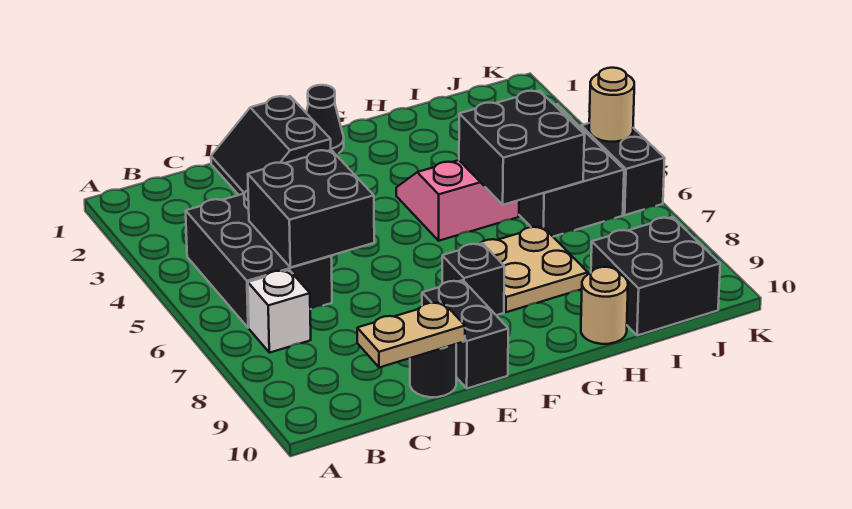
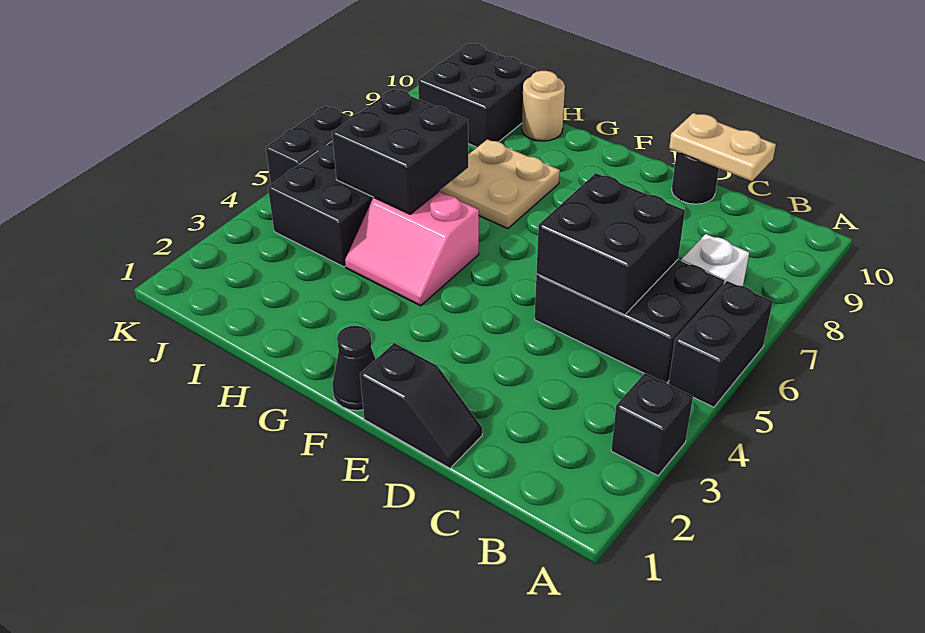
black brick B4:C6 level 1 -> black brick B5:D6 level 1
black slope D1:E2 level 1 top E -> black slope D1:E1 level 1 top E
black brick E9:E10 level 1 -> black brick A5:A6 level 1
black brick F8 level 1 -> black brick A3 level 1
tan round brick K5 level 2 -> none

